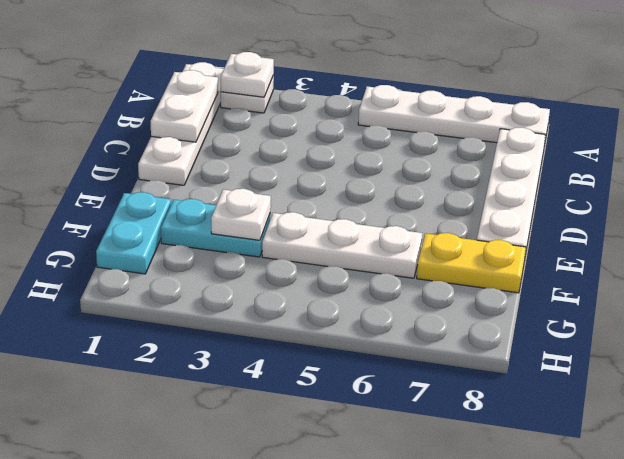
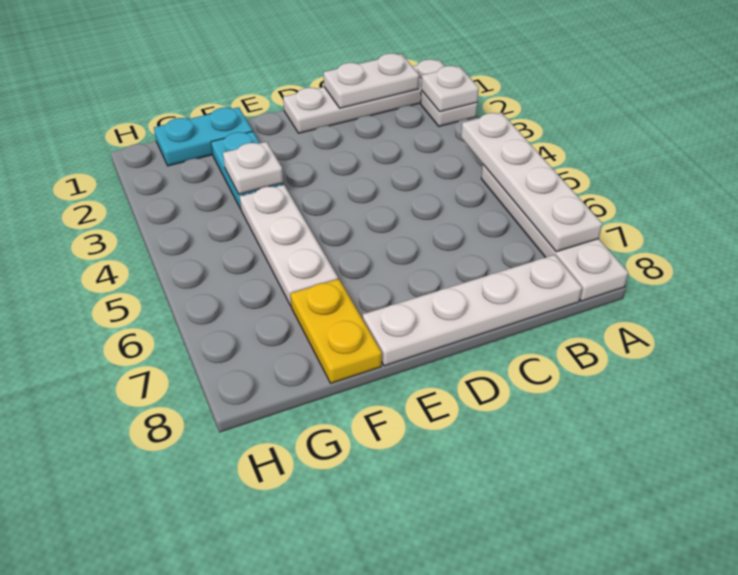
none -> white plate A4:A7 level 2

